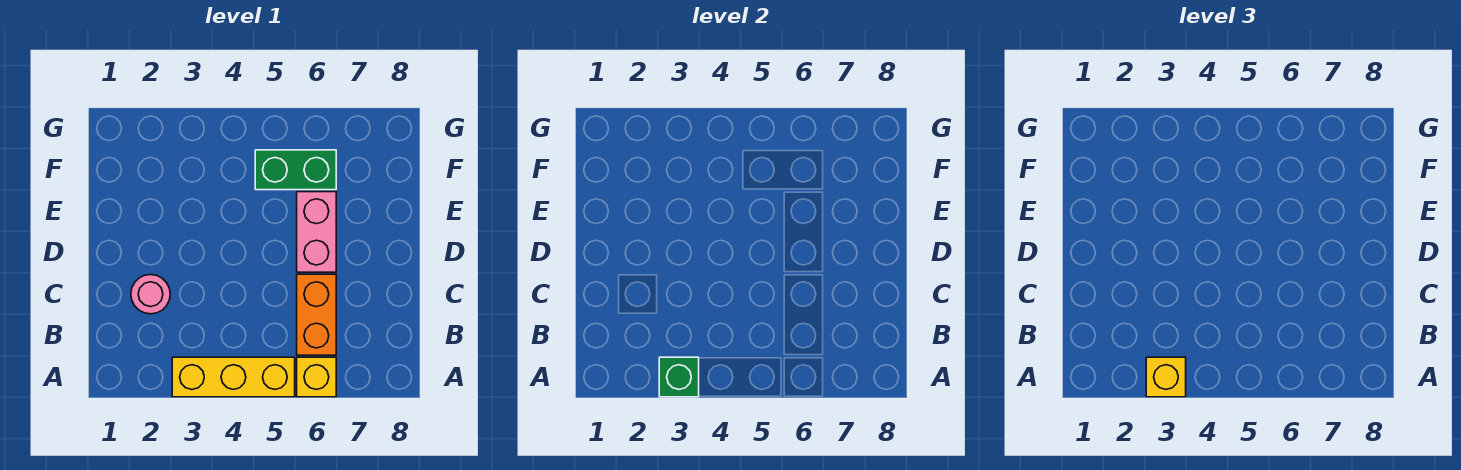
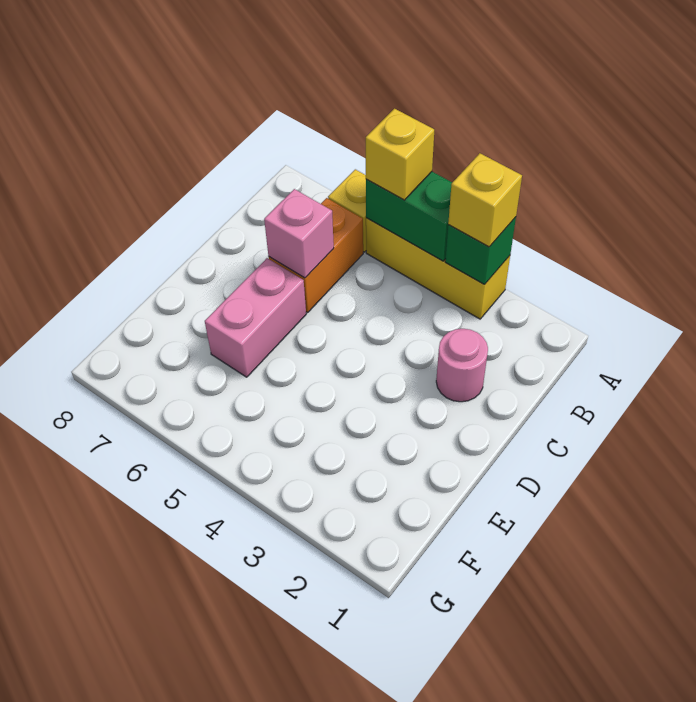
none -> yellow brick A5 level 3
none -> pink brick C6 level 2
green brick F5:F6 level 1 -> green brick A4:A5 level 2

